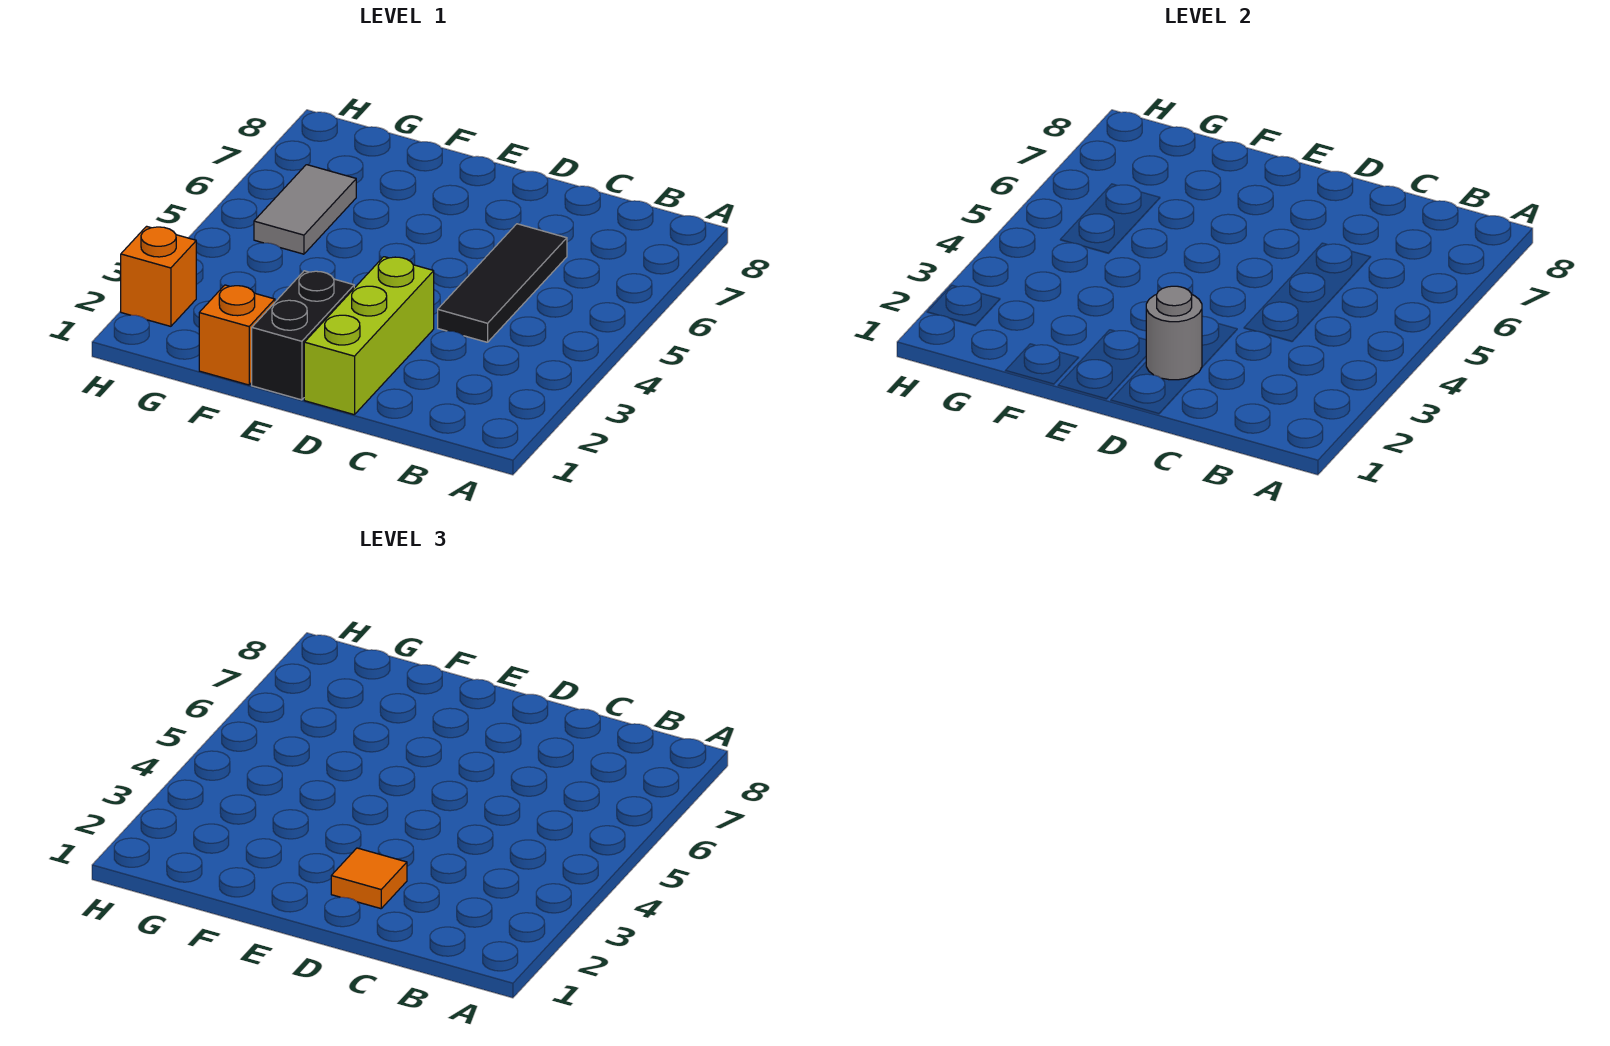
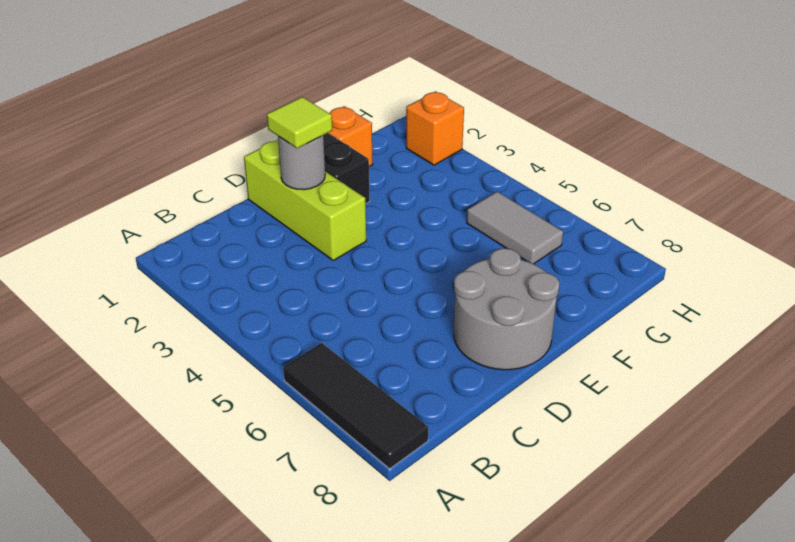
black tile C4:C6 level 1 -> black tile A6:A8 level 1
orange tile D2 level 3 -> lime tile D2 level 3
none -> grey round brick D7:E8 level 1

